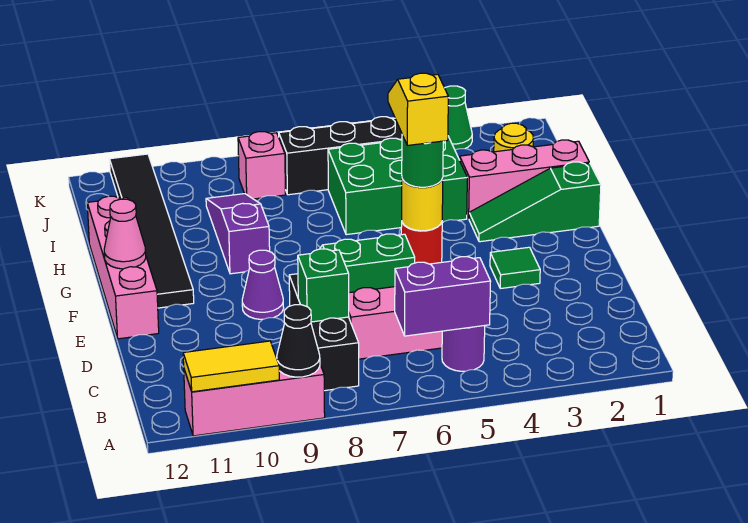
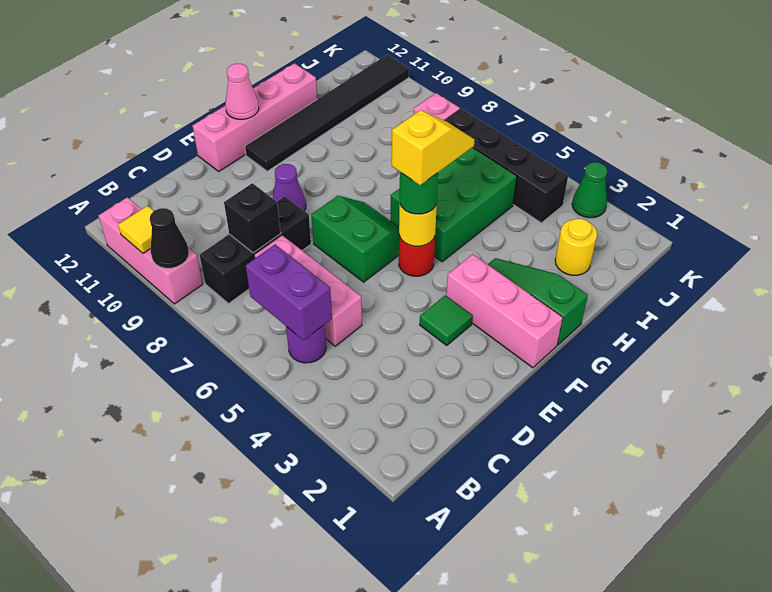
yellow tile A10:A11 level 2 -> yellow tile A10 level 2
green brick C8 level 2 -> black brick C8 level 2
purple slope G9:I9 level 1 top G -> none
pink brick H1:H3 level 1 -> pink brick F1:F3 level 1
green brick H4:I6 level 1 -> green brick G5:I6 level 1

